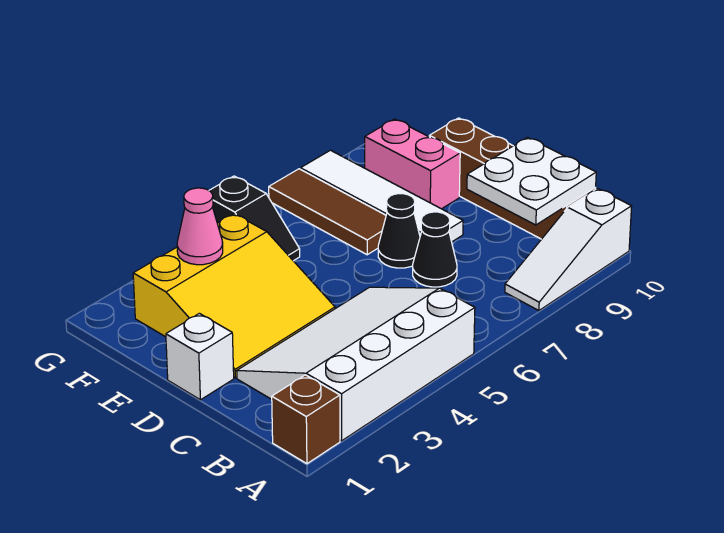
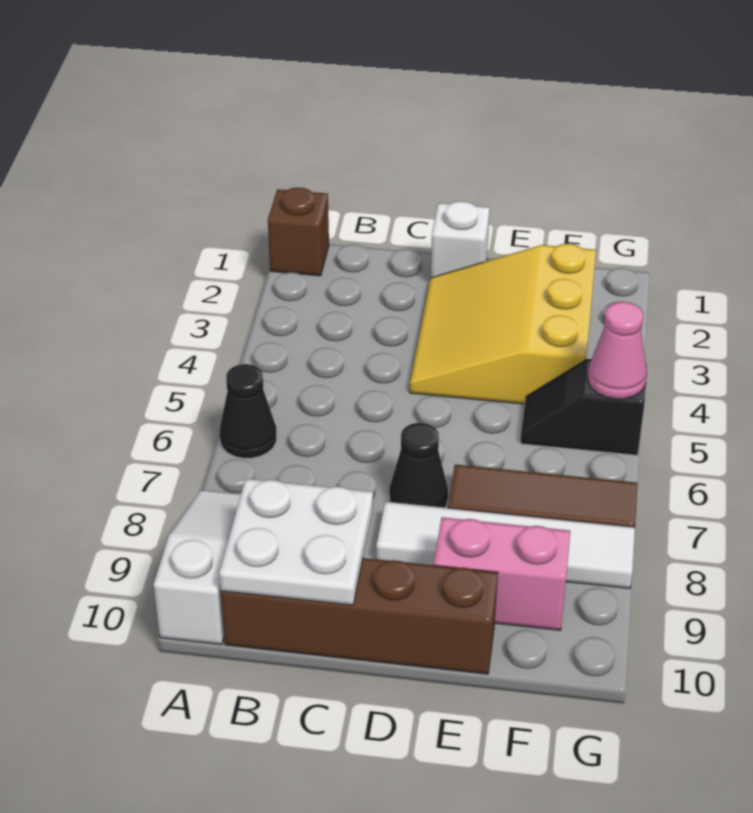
white slope A2:C5 level 1 top A -> none
black cone C7 level 1 -> black cone A6 level 1
pink cone F3 level 2 -> pink cone G5 level 2

